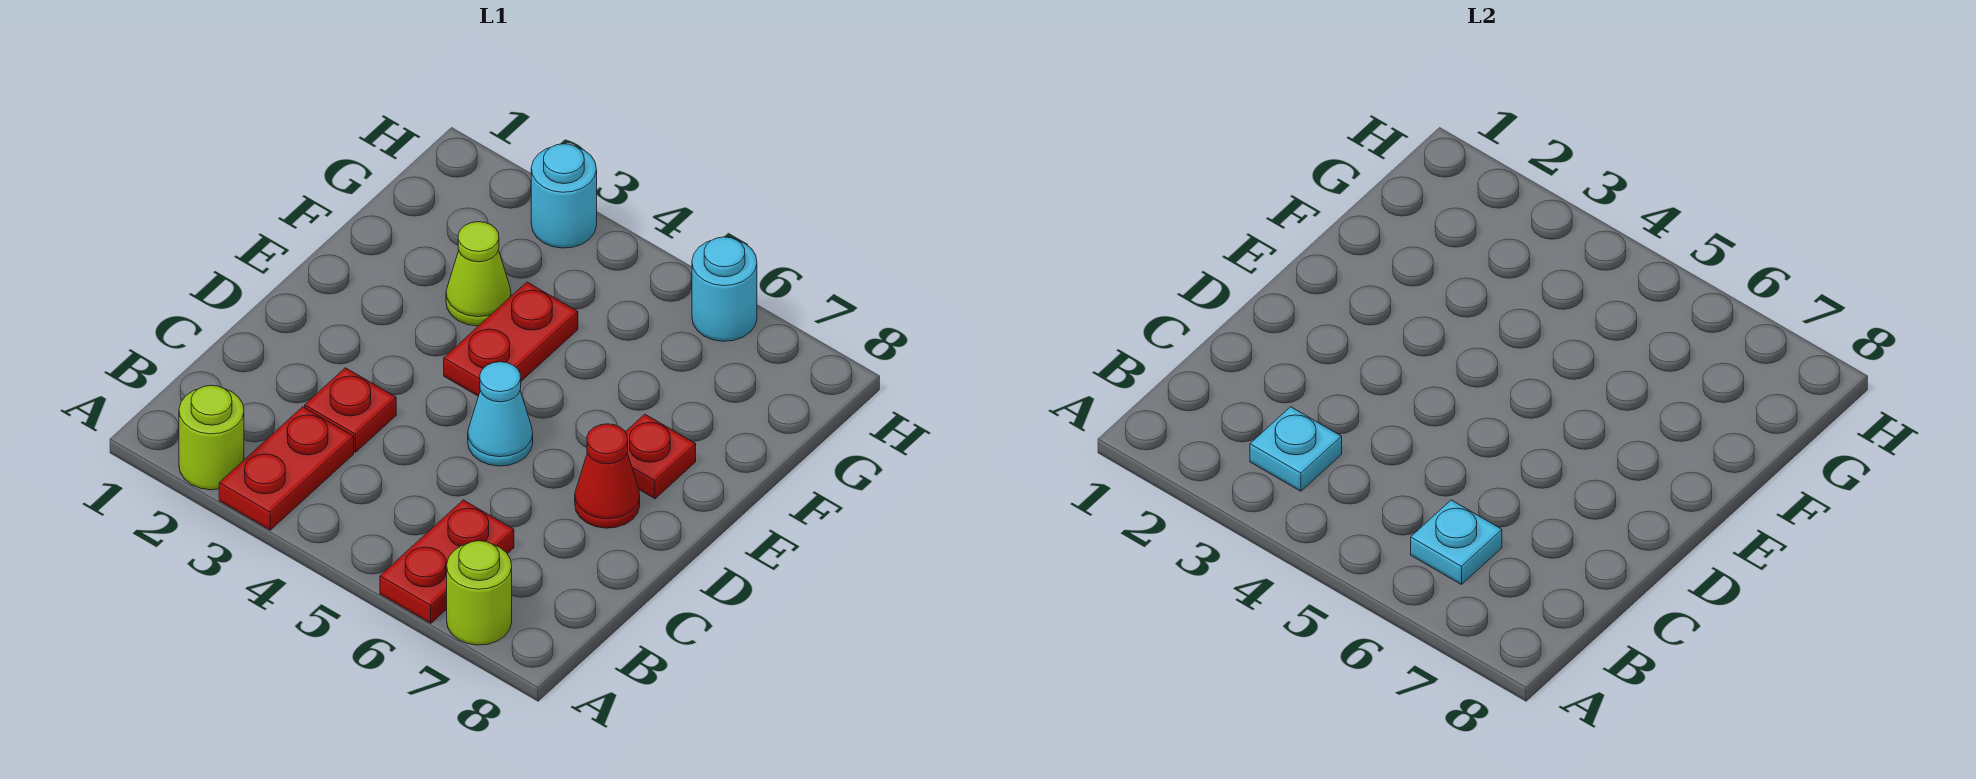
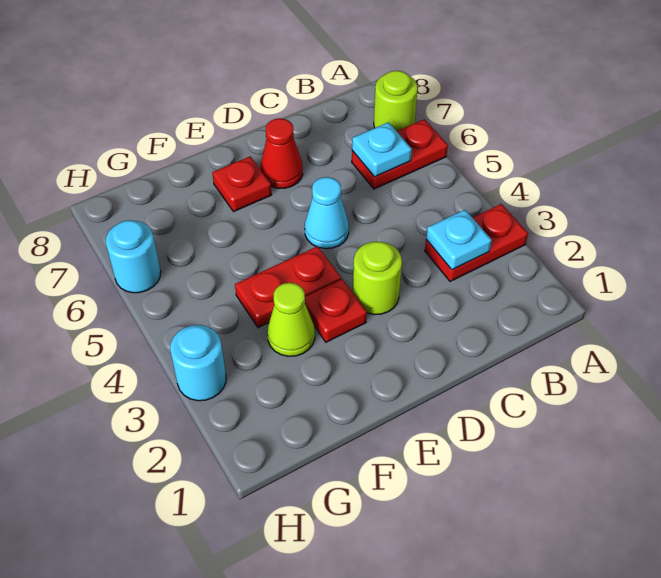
lime round brick A2 level 1 -> lime round brick D3 level 1
red plate C3 level 1 -> red plate E3 level 1

